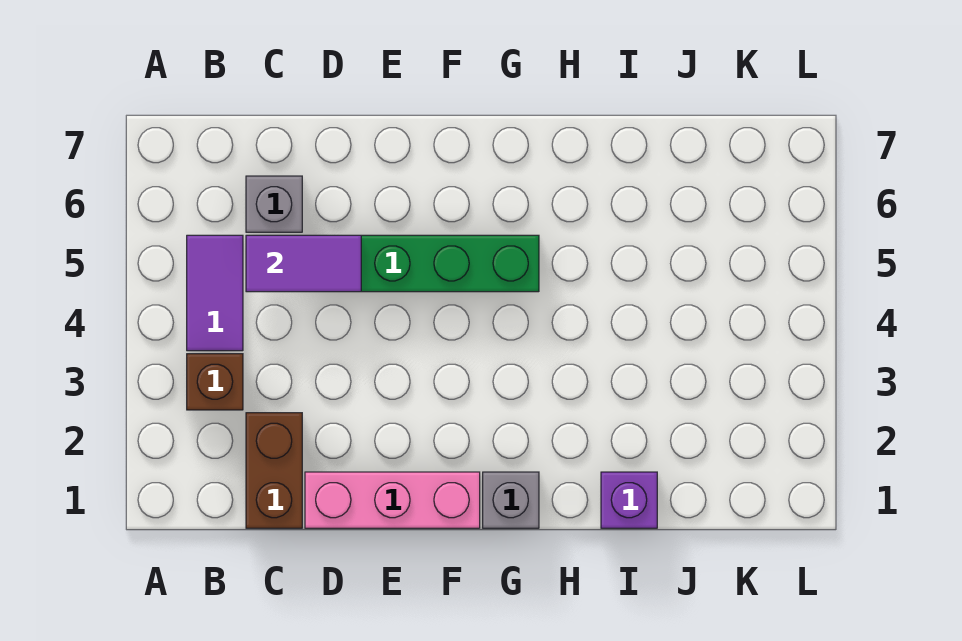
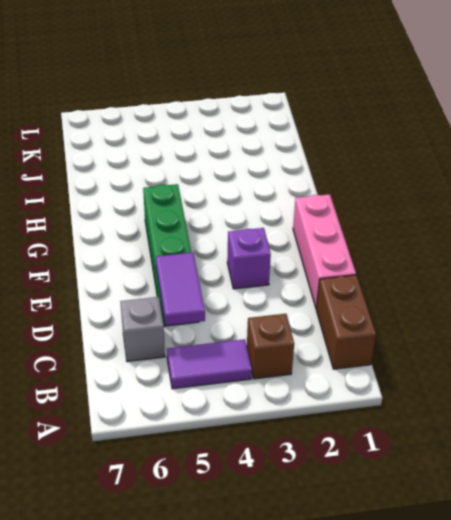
brown brick C1:C2 level 1 -> brown brick B1:C1 level 1
grey brick G1 level 1 -> none
purple brick I1 level 1 -> purple brick E3 level 1

